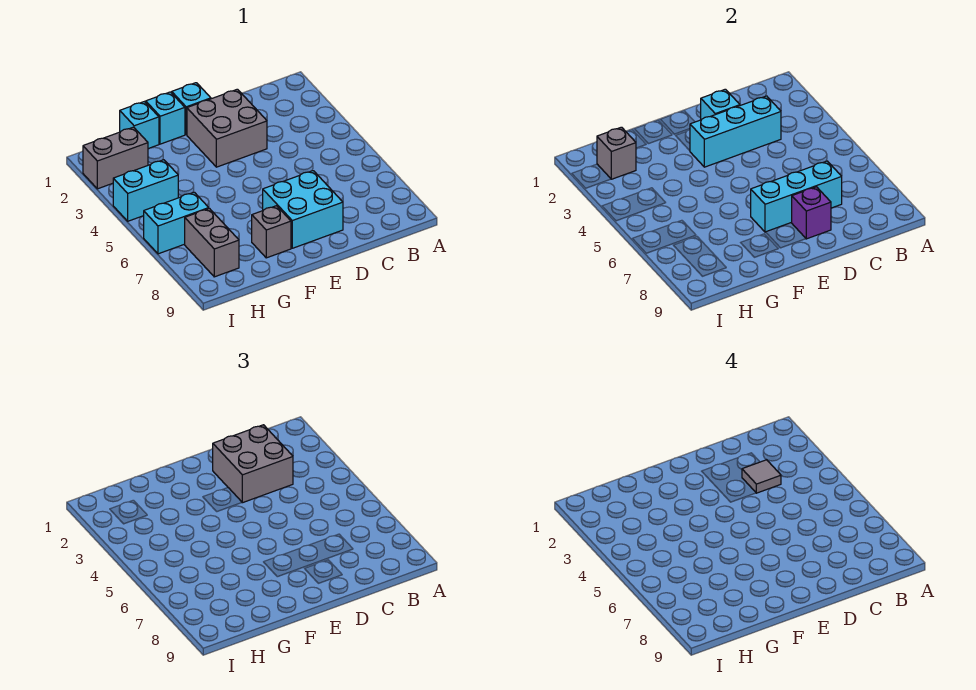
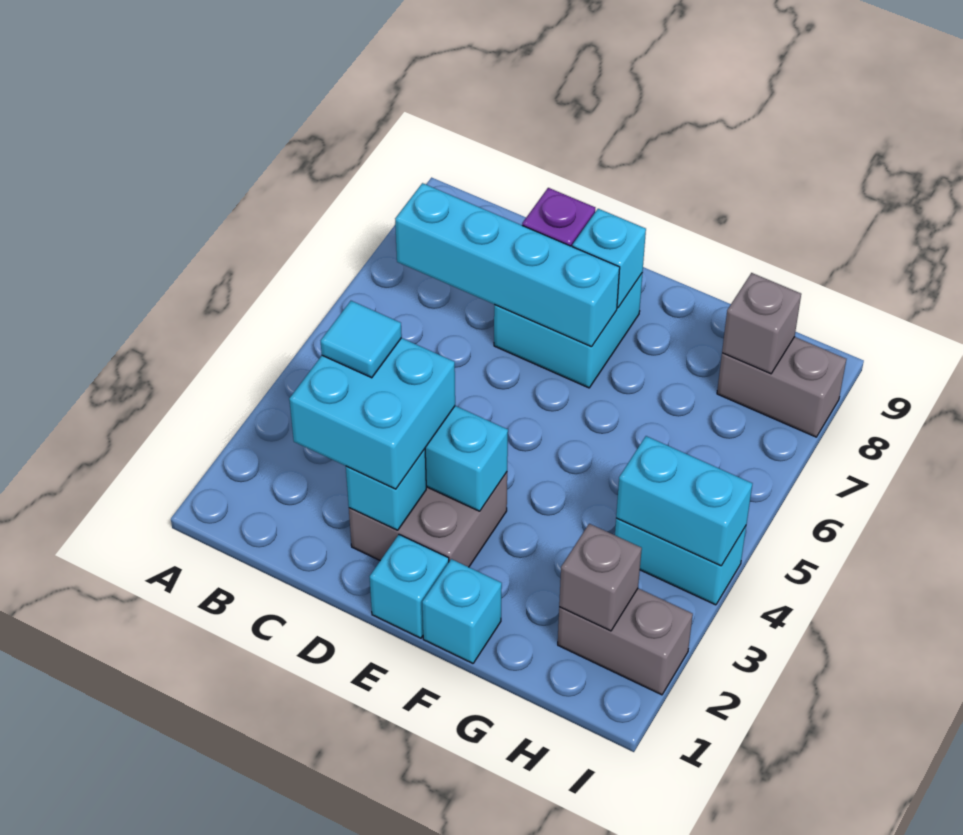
grey brick C2:D3 level 3 -> cyan brick C2:D3 level 3
grey tile C3 level 4 -> cyan tile C3 level 4
cyan brick C7:E7 level 2 -> cyan brick B7:E7 level 2
grey brick F8 level 1 -> grey brick H8 level 2
cyan brick G1 level 1 -> cyan brick E8 level 2
cyan brick H6:I6 level 1 -> cyan brick H4:I4 level 2
grey brick H7:H8 level 1 -> grey brick H8:I8 level 1

